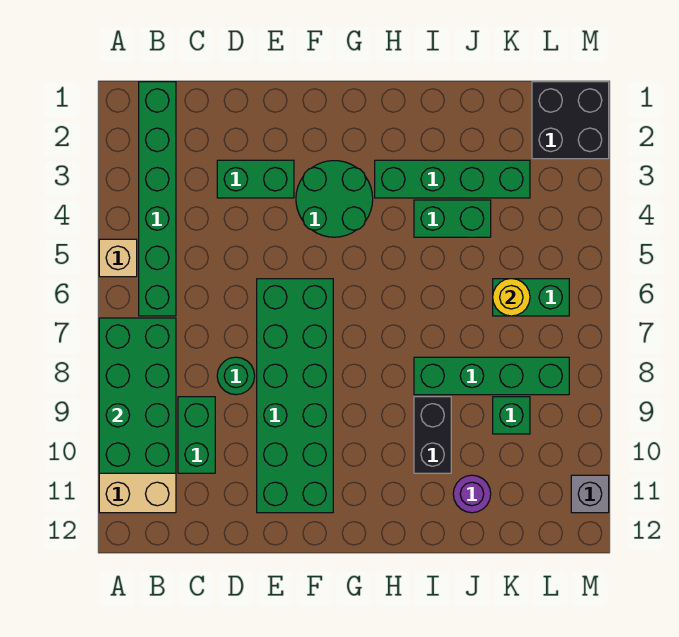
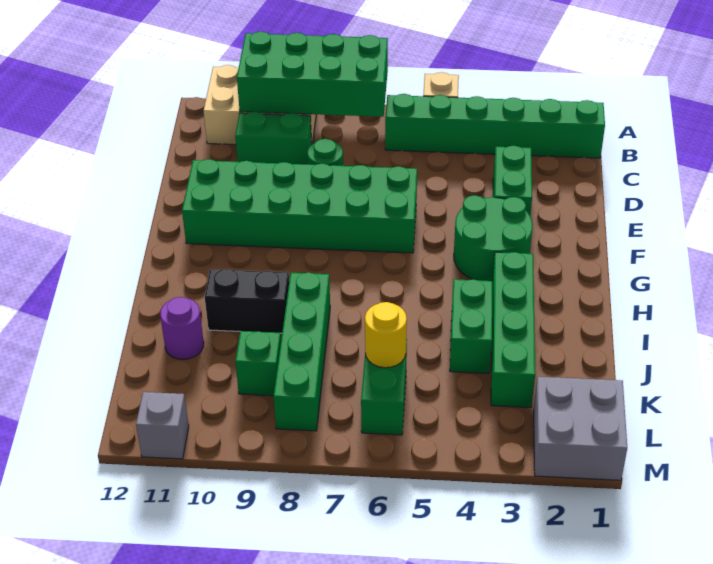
black brick L1:M2 level 1 -> grey brick L1:M2 level 1

